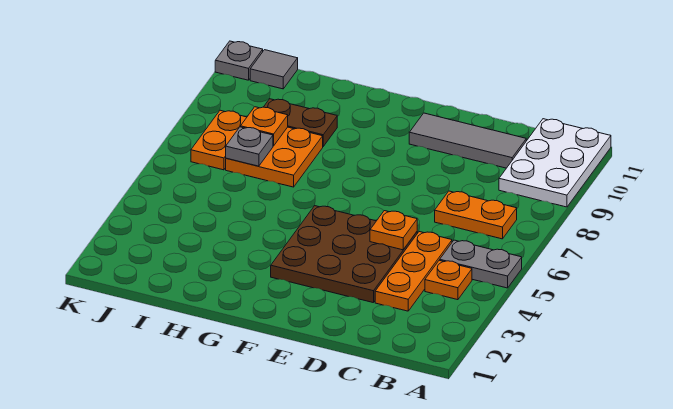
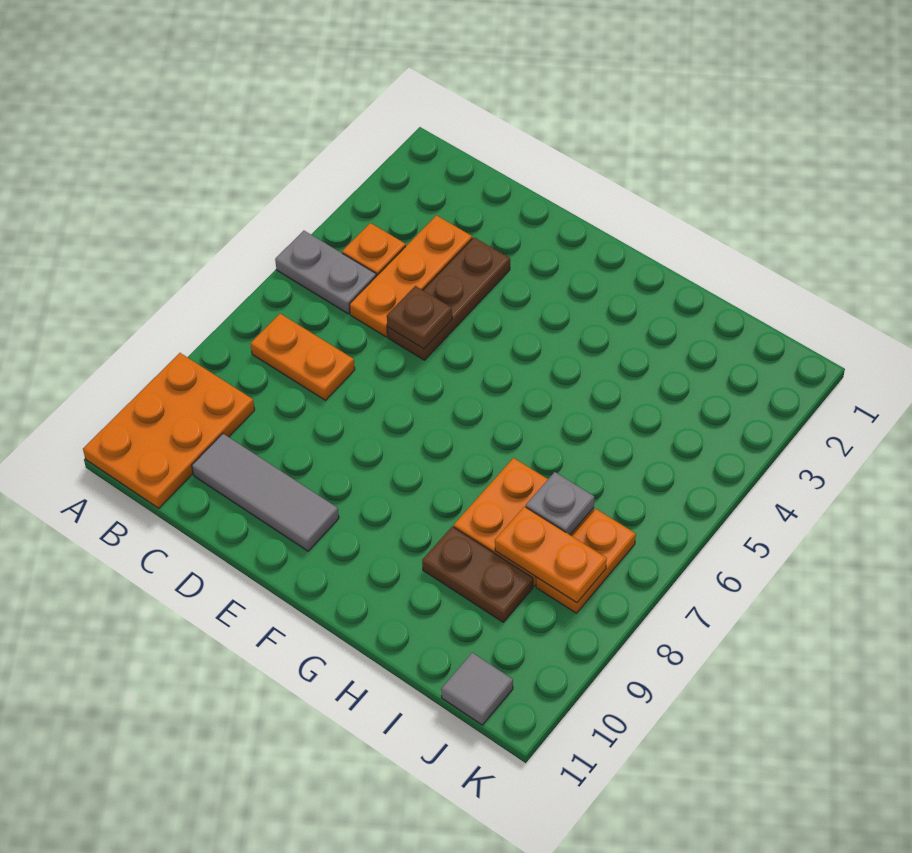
white plate A9:B11 level 1 -> orange plate A9:B11 level 1
brown plate D3:F5 level 1 -> brown plate D3:D5 level 1
orange plate D5 level 2 -> brown plate D5 level 2
orange plate I8 level 2 -> orange plate I8:J8 level 2
grey plate K11 level 1 -> none

